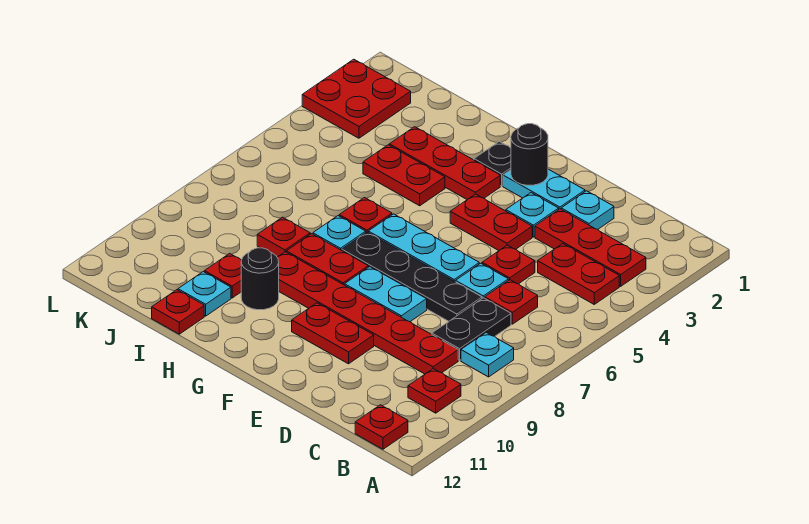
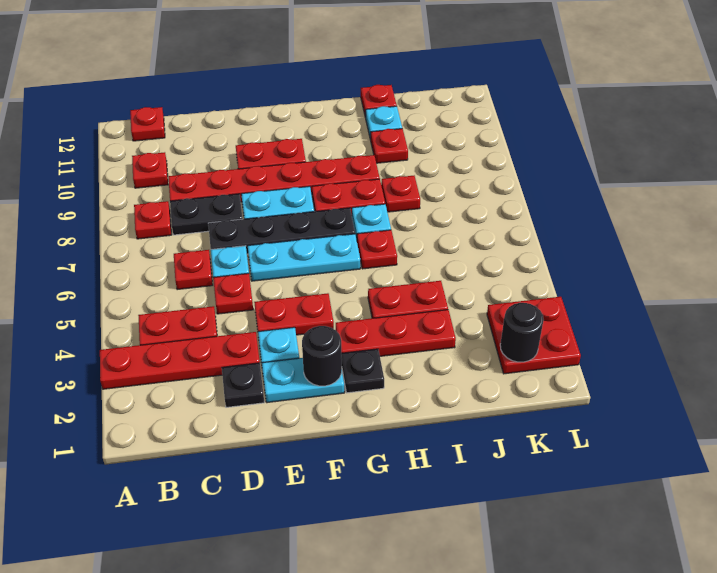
red plate B3:D3 level 1 -> red plate A3:D3 level 1
cyan plate B8 level 1 -> red plate B8 level 1
black plate C7:C8 level 1 -> black plate C8:D8 level 1
cyan plate D2 level 1 -> black plate D2 level 1
black round brick H10 level 1 -> black round brick K2 level 2

